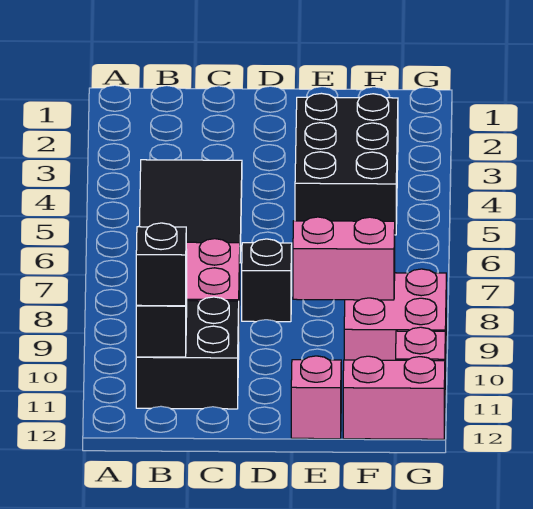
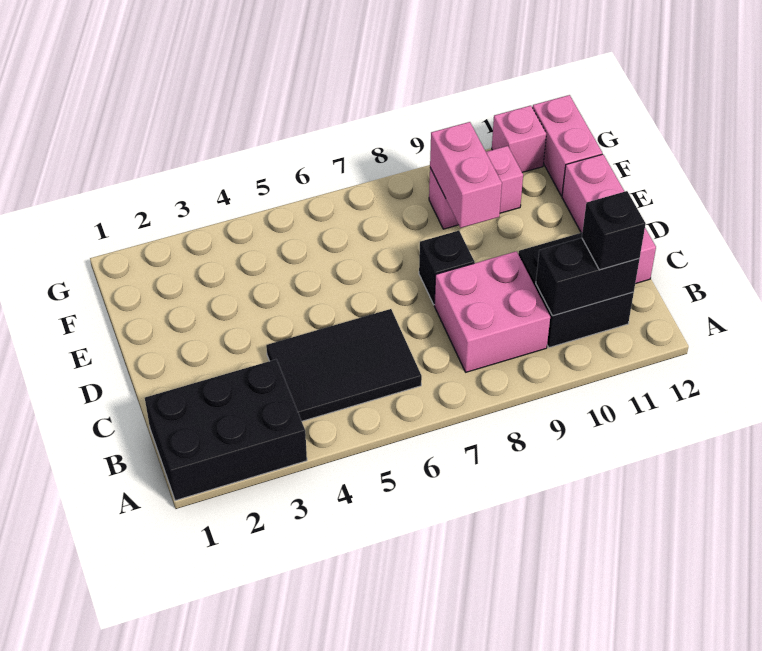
black brick E3:F5 level 1 -> black brick A1:B3 level 1
pink brick E12 level 1 -> pink brick C12:E12 level 1
pink brick F9:G10 level 1 -> pink brick F9:F10 level 1

